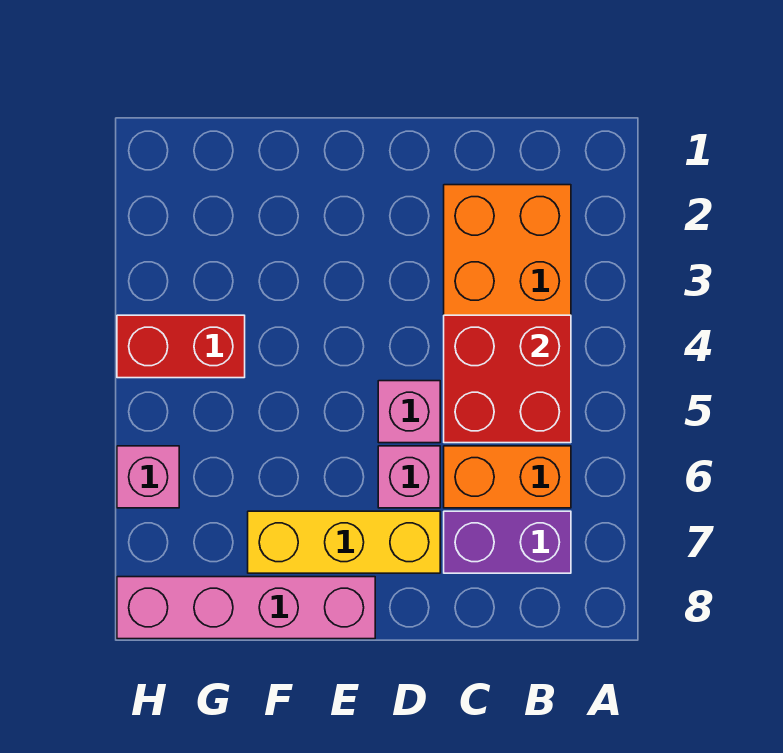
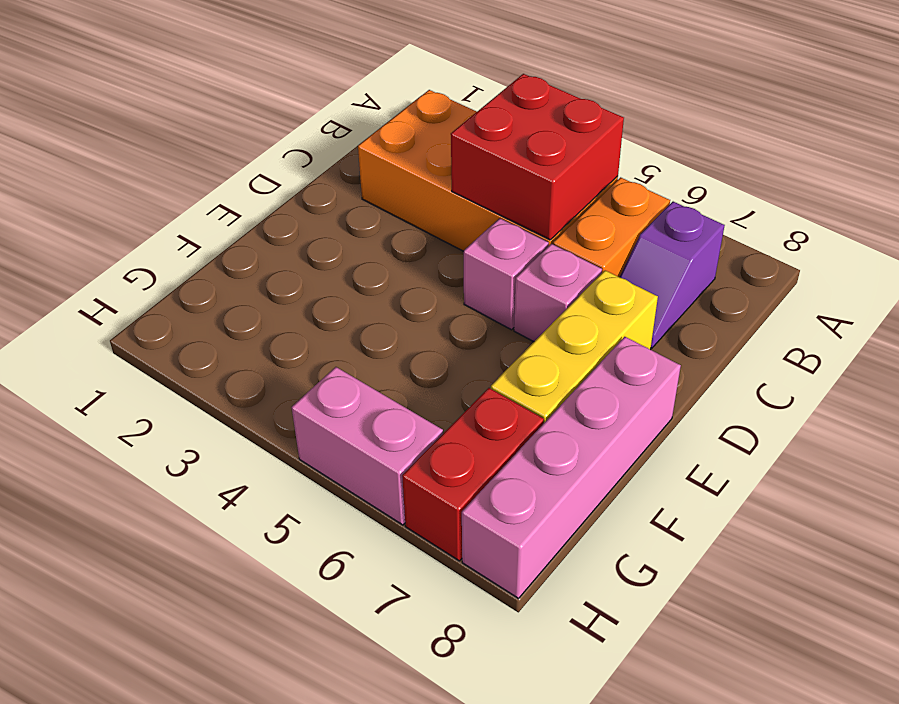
purple brick B7:C7 level 1 -> purple slope B7:C7 level 1 top B
red brick G4:H4 level 1 -> red brick G7:H7 level 1
pink brick H6 level 1 -> pink brick H5:H6 level 1

